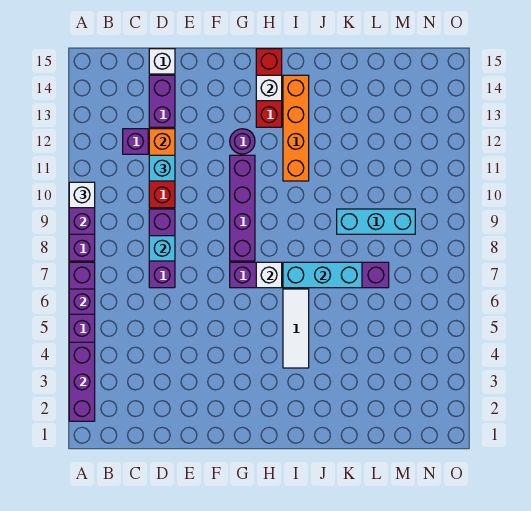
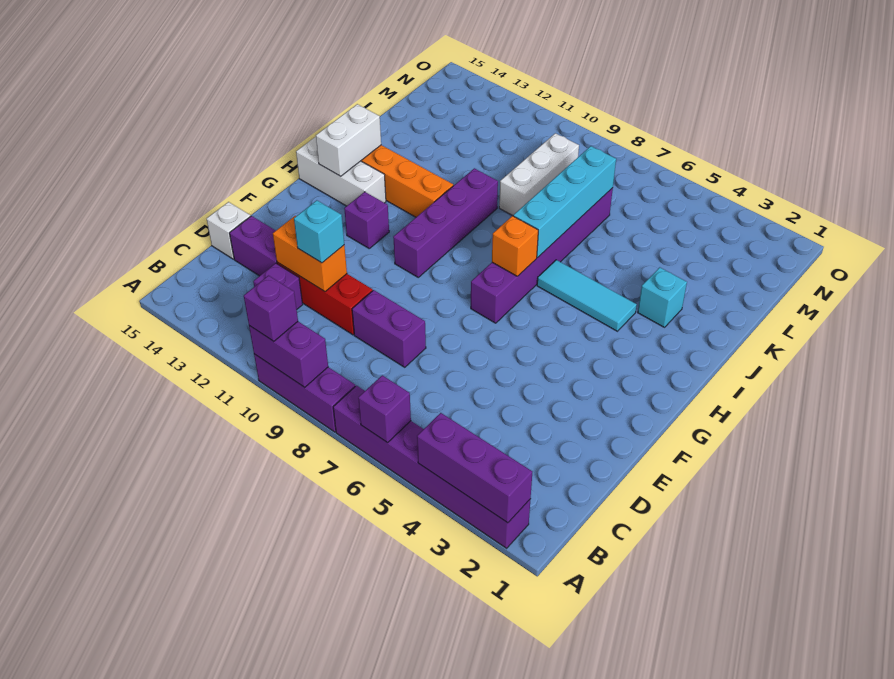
white brick A10 level 3 -> purple brick A10 level 3
purple brick D7:D9 level 1 -> purple brick D8:D9 level 1
cyan brick D8 level 2 -> cyan brick J3 level 1
purple brick G8:G11 level 1 -> purple brick G10:J10 level 1
purple round brick G12 level 1 -> purple brick G12 level 1
white brick H7 level 2 -> orange brick H7 level 2
red brick H13:H15 level 1 -> white brick H13:H15 level 1
white brick H14 level 2 -> white brick H14:I14 level 2
white tile I4:I6 level 1 -> cyan tile I4:I6 level 1
cyan brick I7:K7 level 2 -> cyan brick I7:L7 level 2
cyan brick K9:M9 level 1 -> white brick K9:M9 level 1

